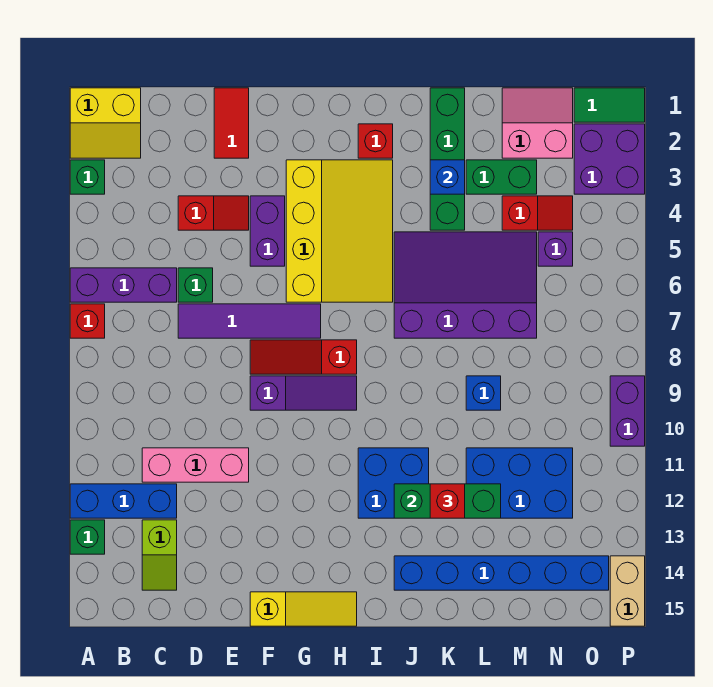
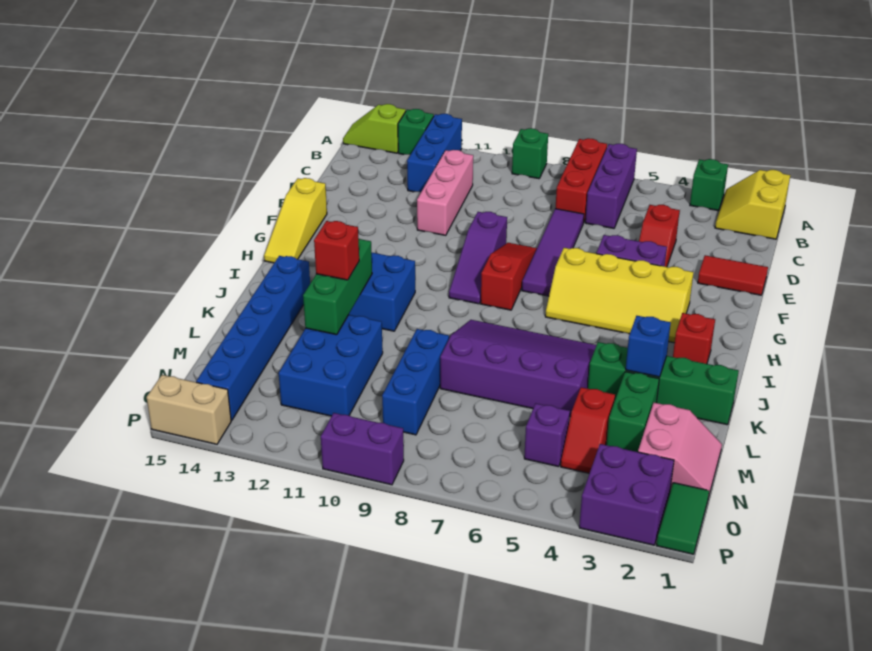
red brick A7 level 1 -> red brick A7:C7 level 1
lime slope C13:C14 level 1 top 13 -> lime slope A14:A15 level 1 top 14
green brick D6 level 1 -> green brick A9 level 1
yellow slope G3:I6 level 1 top G -> yellow slope G3:H6 level 1 top G
purple slope J5:M7 level 1 top 7 -> purple slope J5:L8 level 1 top L
blue brick L9 level 1 -> blue brick L9:N9 level 1

